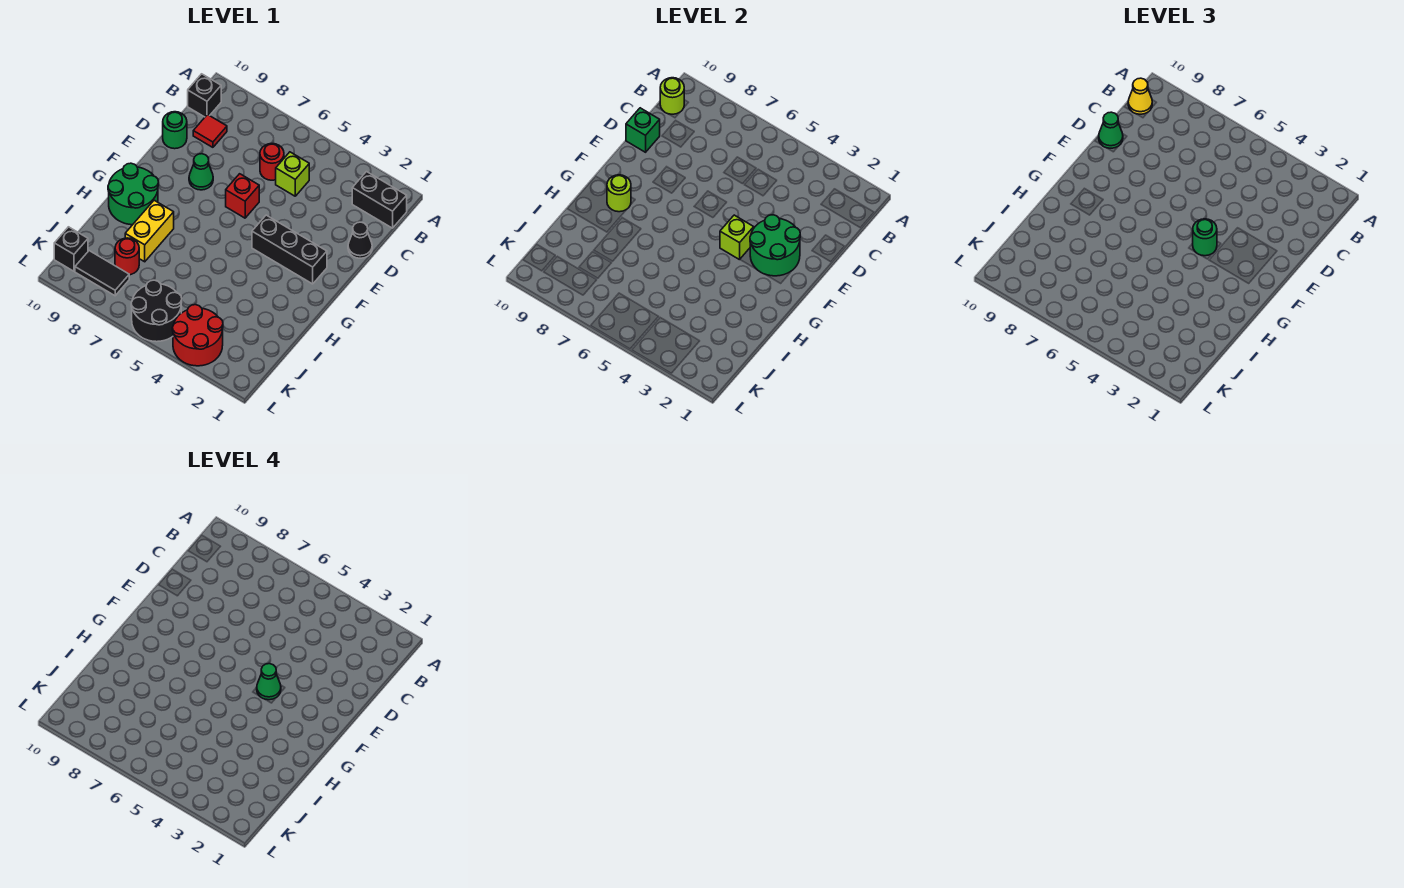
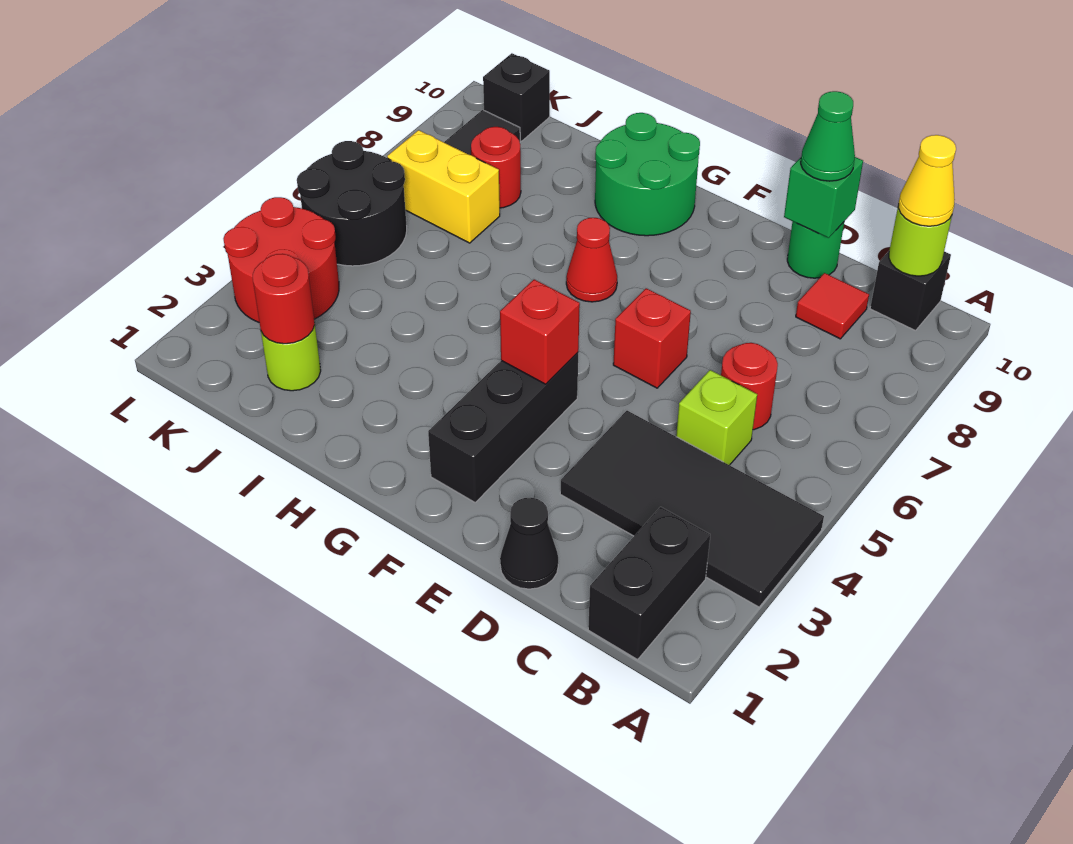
none -> black tile A3:D4 level 1
green round brick E2:F3 level 2 -> none
green cone E8 level 1 -> none
lime brick F4 level 2 -> red brick F4 level 2
green round brick F4 level 3 -> none
green cone F4 level 4 -> none
none -> red cone G7 level 1
lime round brick G9 level 2 -> lime round brick J2 level 1
yellow brick H8:I8 level 1 -> yellow brick J7:K7 level 1
none -> red round brick J2 level 2

